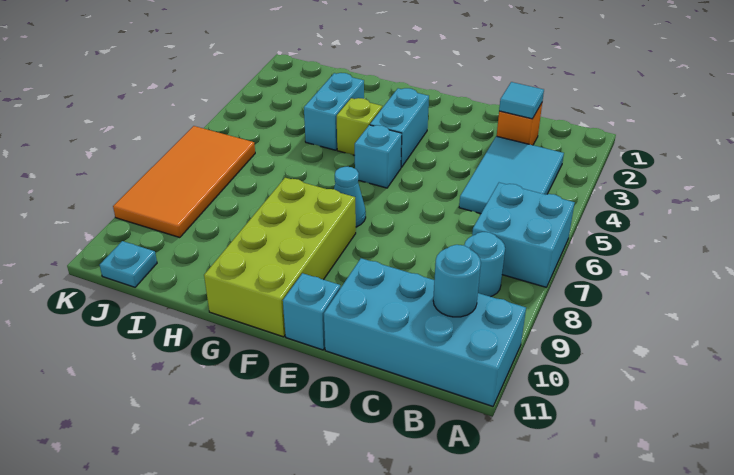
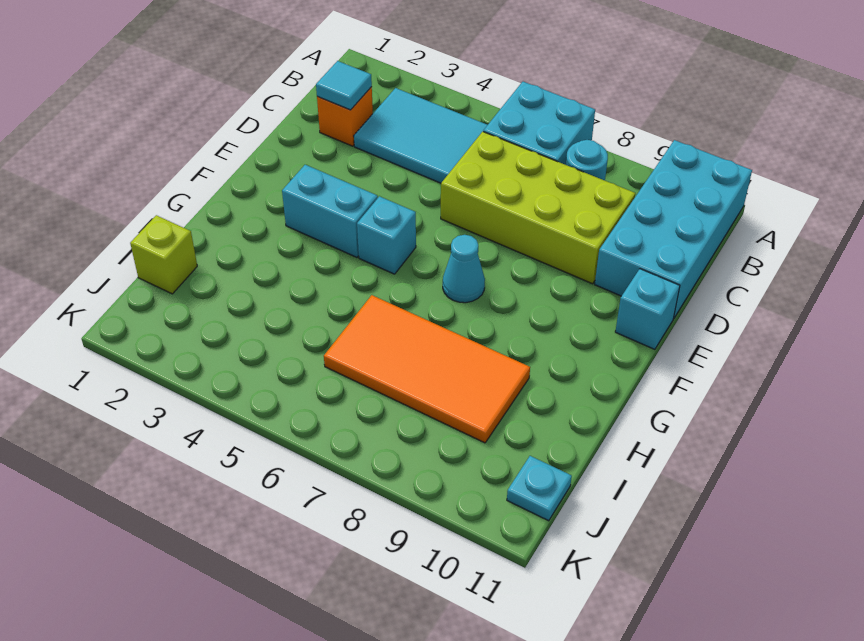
cyan round brick B10 level 2 -> none
lime brick F8:G11 level 1 -> lime brick C6:D9 level 1
lime brick G4 level 1 -> lime brick I1 level 1
cyan brick H3:H4 level 1 -> none
orange tile J6:K9 level 1 -> orange tile H6:I9 level 1

